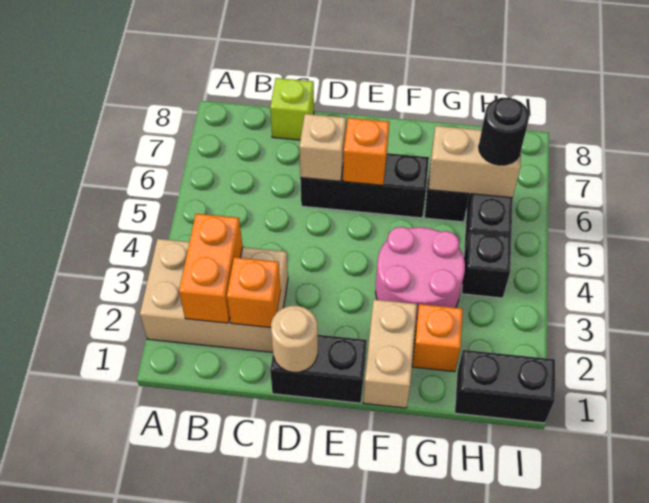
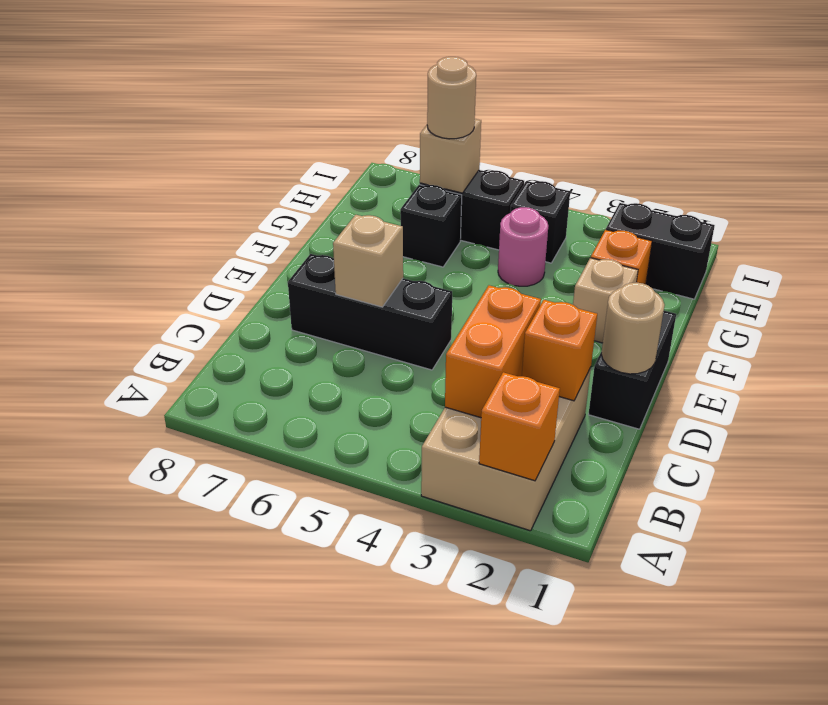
orange brick B2:B3 level 2 -> orange brick B3:C3 level 2
lime brick C8 level 1 -> none
black brick D6:F6 level 1 -> black brick D5:D7 level 1
orange brick E6 level 2 -> orange brick A2 level 2
tan brick F1:F2 level 1 -> tan brick F2 level 1
pink round brick F3:G4 level 1 -> pink round brick G4 level 1
tan brick G6:H6 level 2 -> tan brick H6 level 2
black brick H1:I1 level 1 -> black brick H1:H2 level 1
black round brick H6 level 3 -> tan round brick H6 level 3

